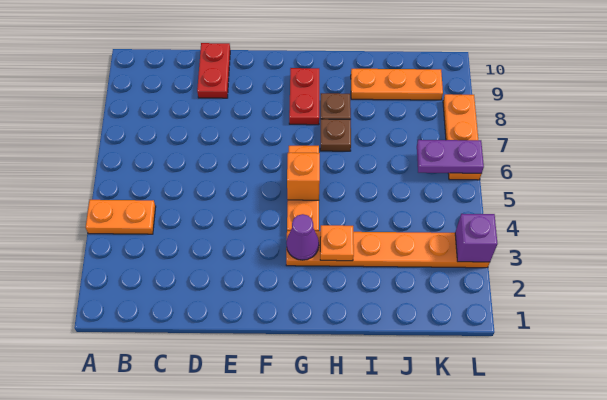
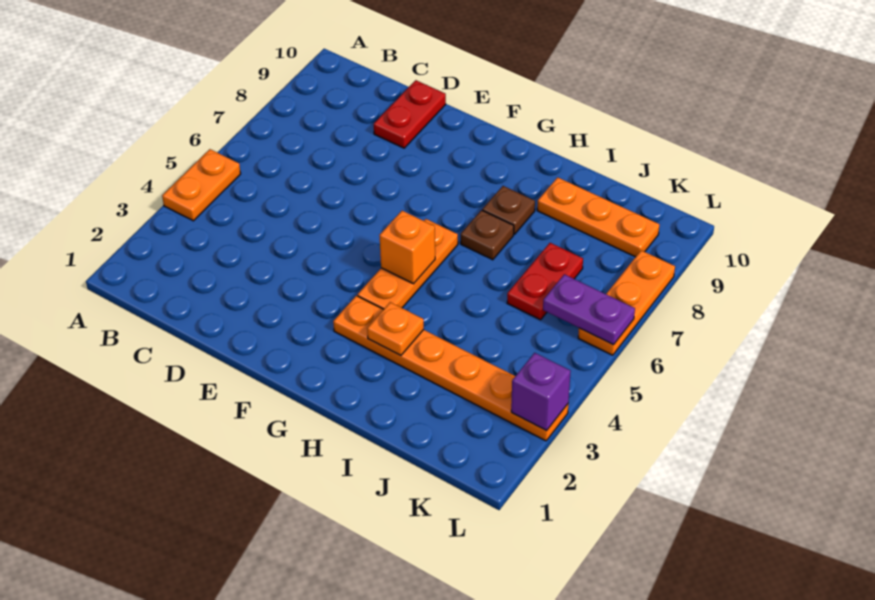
orange plate A4:B4 level 1 -> orange plate A4:A5 level 1
purple cone G3 level 2 -> none
red plate G8:G9 level 1 -> red plate J6:J7 level 1

